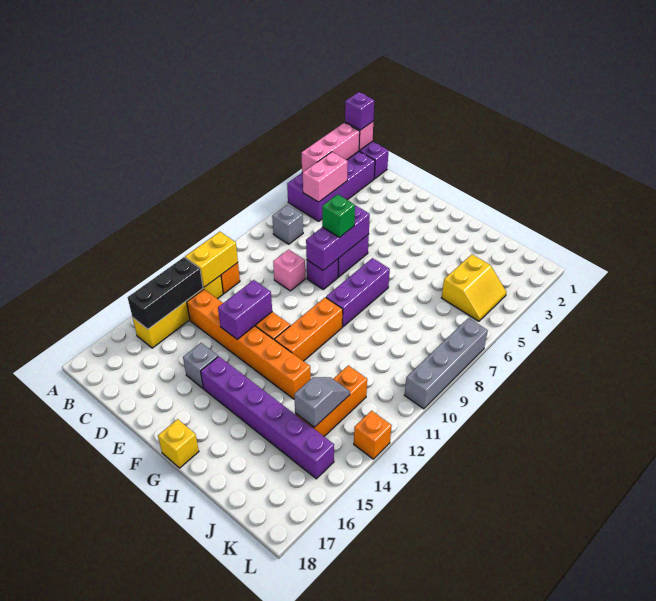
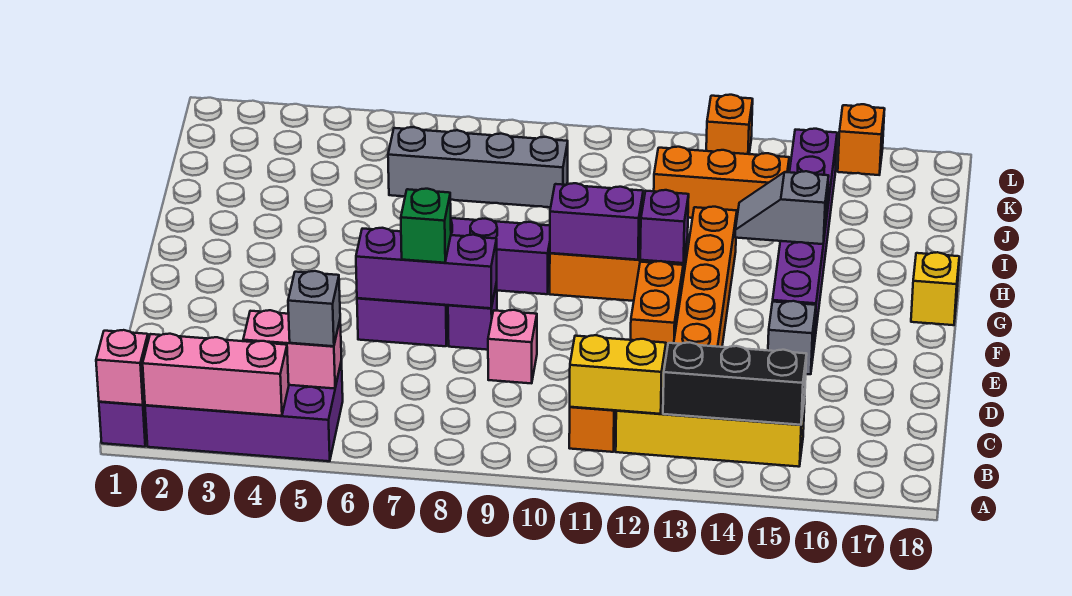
purple brick A1 level 3 -> purple brick G12 level 2
grey brick B7 level 1 -> grey brick B5 level 3
purple brick E12:E13 level 2 -> purple brick G10:G11 level 2
yellow slope J4:K5 level 1 top J -> none
grey slope J13:J14 level 2 top 14 -> grey slope H14:H15 level 2 top 15
grey brick L7:L10 level 1 -> grey brick J6:J9 level 1
none -> orange brick L16 level 1

